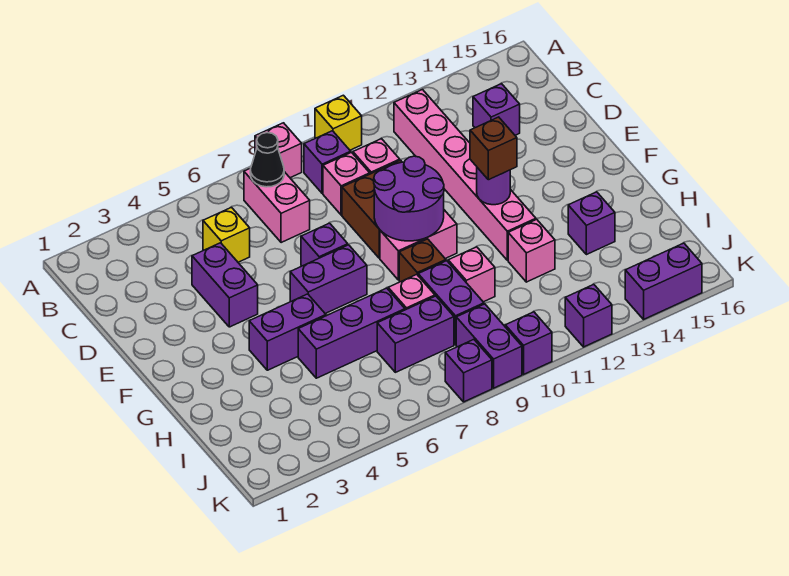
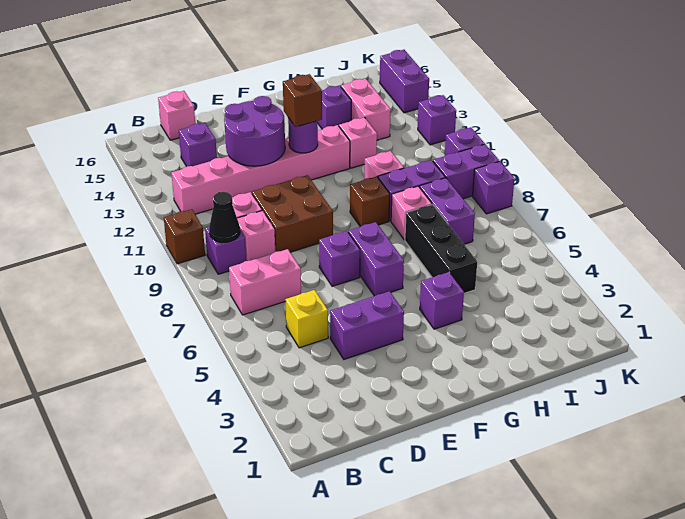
pink brick A8 level 1 -> pink brick C16 level 1
yellow brick A10 level 1 -> brown brick A10 level 1
black cone B7 level 2 -> black cone B9 level 2
purple round brick E9:F10 level 2 -> purple round brick D12:E13 level 2
pink brick F9:F10 level 1 -> pink brick I13:I14 level 1
purple brick G4:G5 level 1 -> purple brick G4 level 1
purple brick H5:H7 level 1 -> black brick H5:H7 level 1

